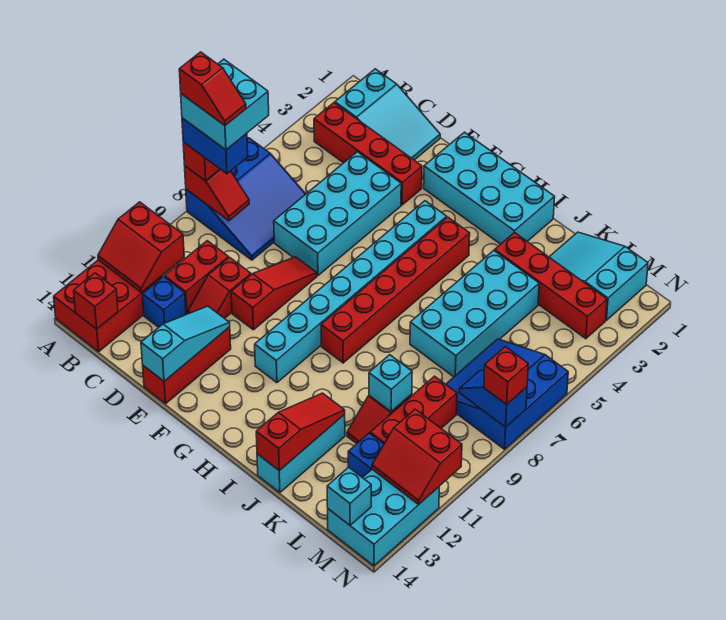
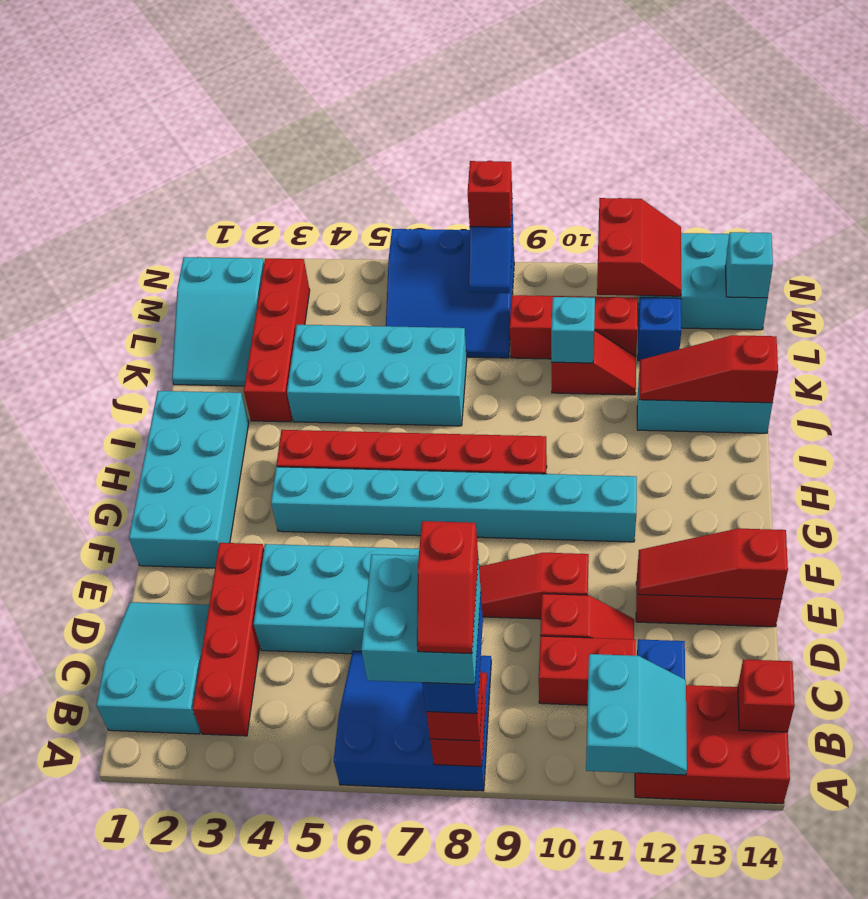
red slope A8:B8 level 6 top A -> red slope A8:B8 level 6 top B
red slope A11:B12 level 2 top 11 -> cyan slope A11:B12 level 2 top 11
cyan slope E12:E14 level 2 top 14 -> red slope E12:E14 level 2 top 14

